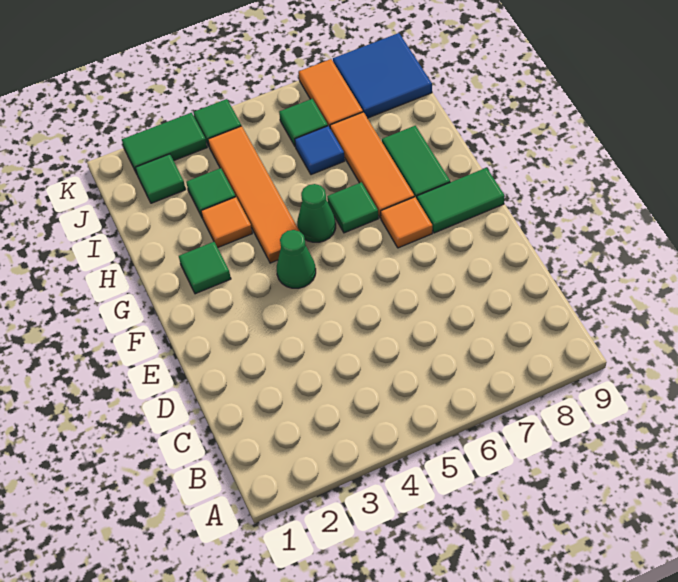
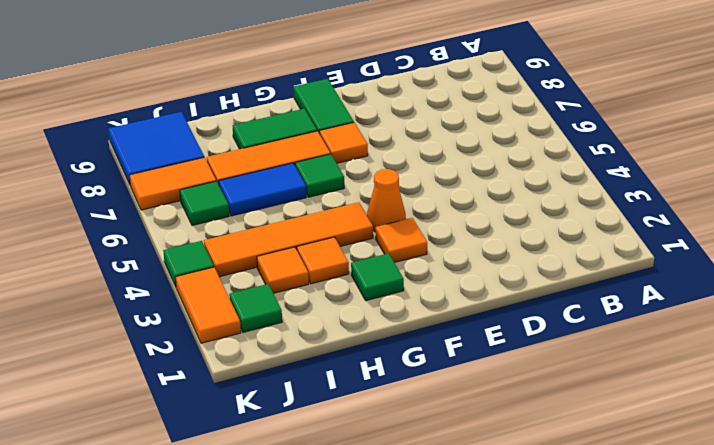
none -> orange tile F3 level 1
green cone F4 level 1 -> orange cone F4 level 1
green cone G5 level 1 -> none
green tile I3 level 1 -> orange tile I3 level 1
blue tile I6 level 1 -> blue tile H6:I6 level 1
green tile K2:K3 level 1 -> orange tile K2:K3 level 1

